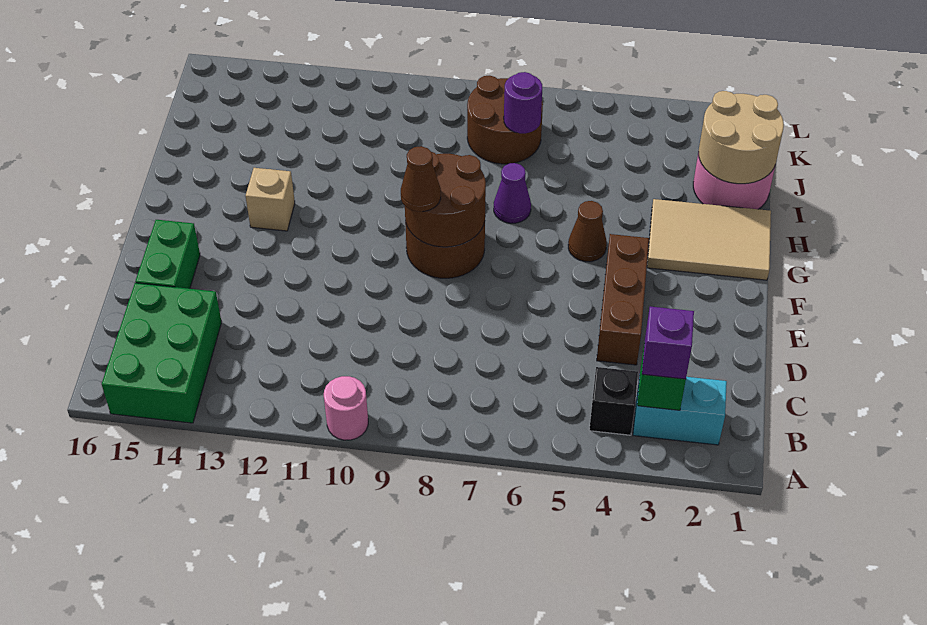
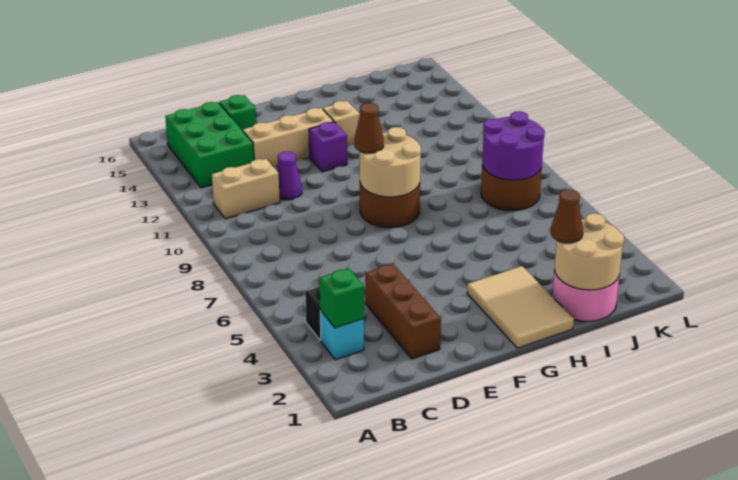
pink round brick A10 level 1 -> none
green brick A14:C15 level 1 -> green brick B13:C15 level 1
cyan brick B2:B3 level 1 -> cyan brick B3 level 1
purple brick B3 level 3 -> purple brick F12 level 1
none -> tan brick B11:C11 level 1
brown brick D4:F4 level 1 -> brown brick D2:D4 level 1
none -> tan brick D13:F13 level 1
green brick D15:E15 level 1 -> green brick D15 level 1
brown round brick F8:G9 level 2 -> tan round brick F8:G9 level 2
brown cone G5 level 1 -> brown cone I2 level 3
purple cone H7 level 1 -> purple cone D11 level 1
purple round brick J7 level 2 -> purple round brick J7:K8 level 2

